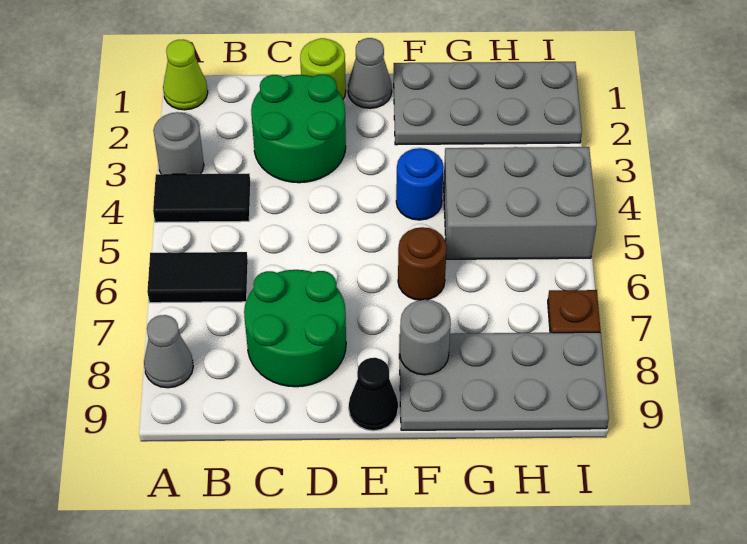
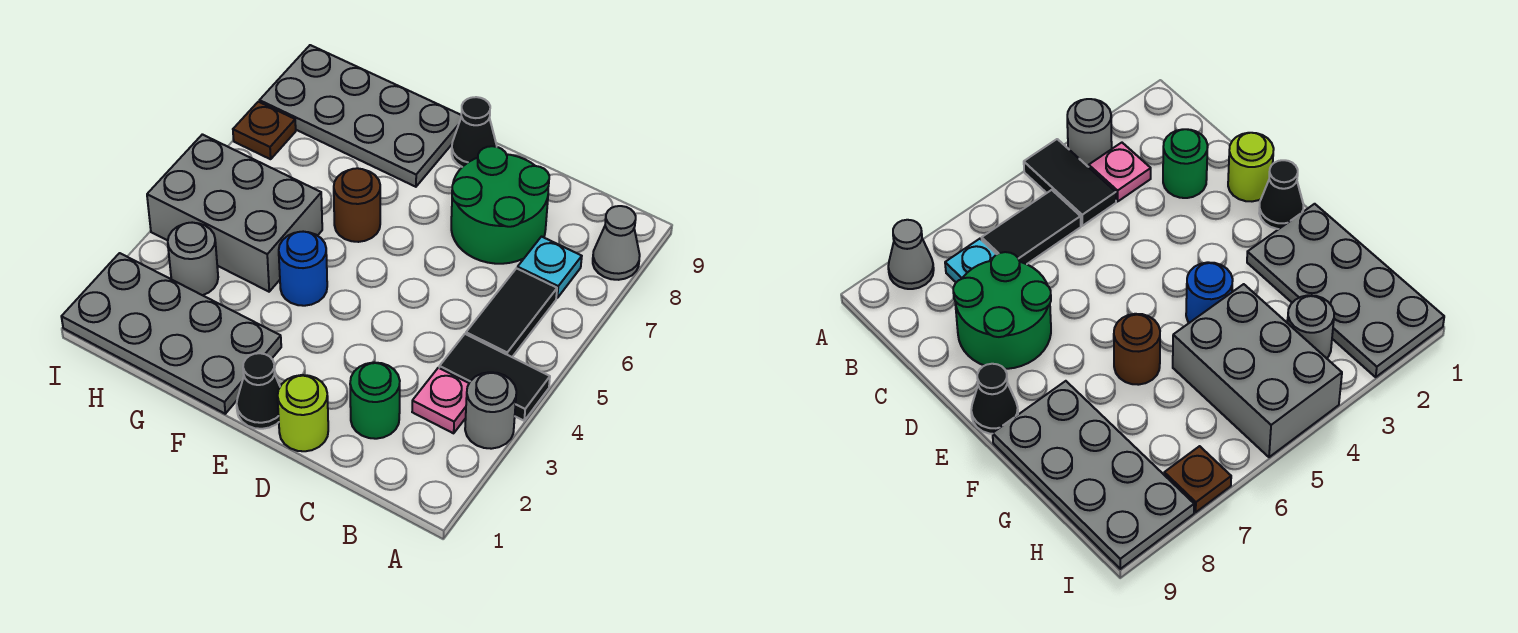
lime cone A1 level 1 -> none
black tile A6:B6 level 1 -> black tile B5:B6 level 1
none -> pink plate B3 level 1
none -> cyan plate B7 level 1
green round brick C2:D3 level 1 -> green round brick C2 level 1
grey cone E1 level 1 -> black cone E1 level 1
grey round brick F8 level 2 -> grey round brick H3 level 1

